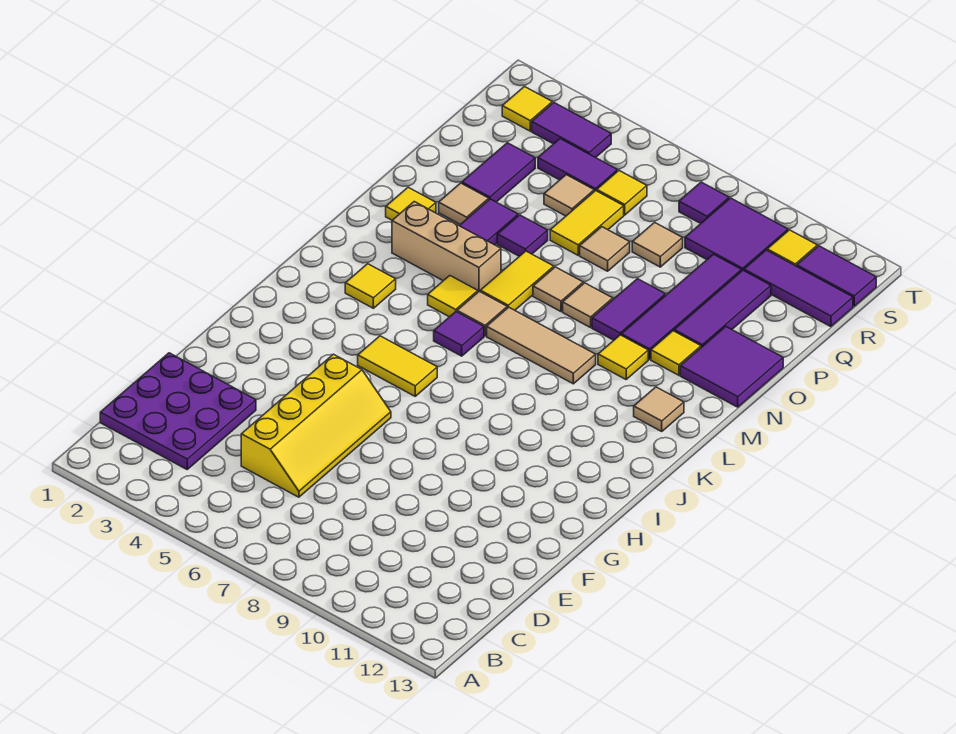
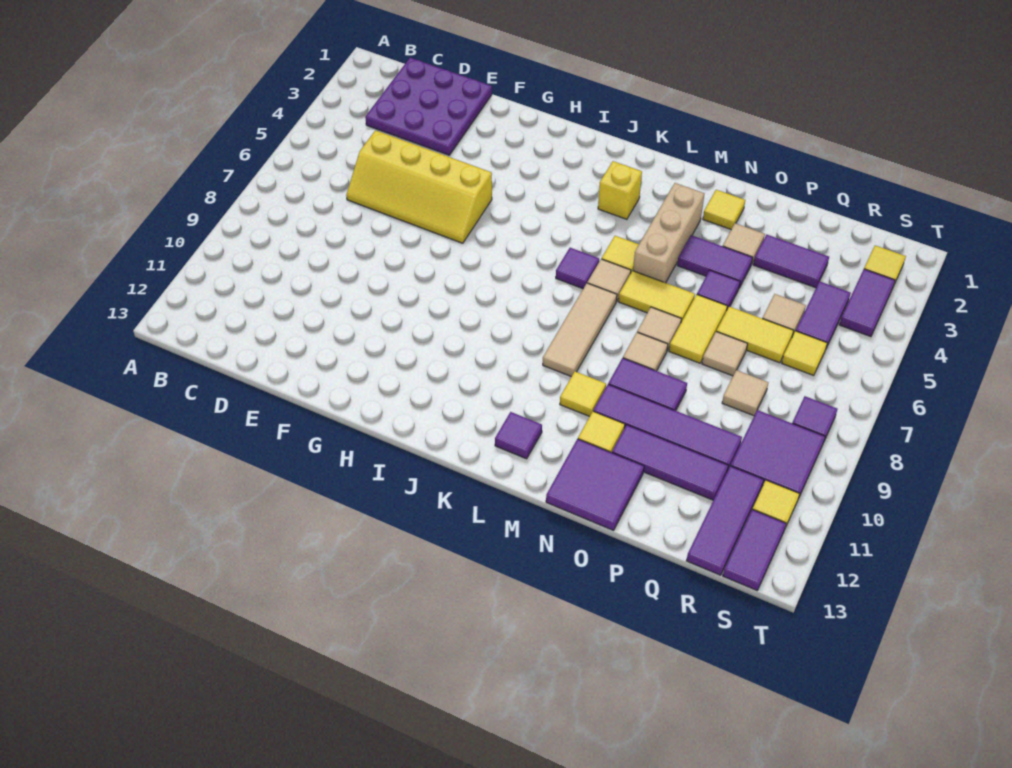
yellow tile I5:I6 level 1 -> yellow tile O6:O7 level 1
yellow tile K3 level 1 -> yellow brick K3 level 1
tan tile L12 level 1 -> purple tile L12 level 1

